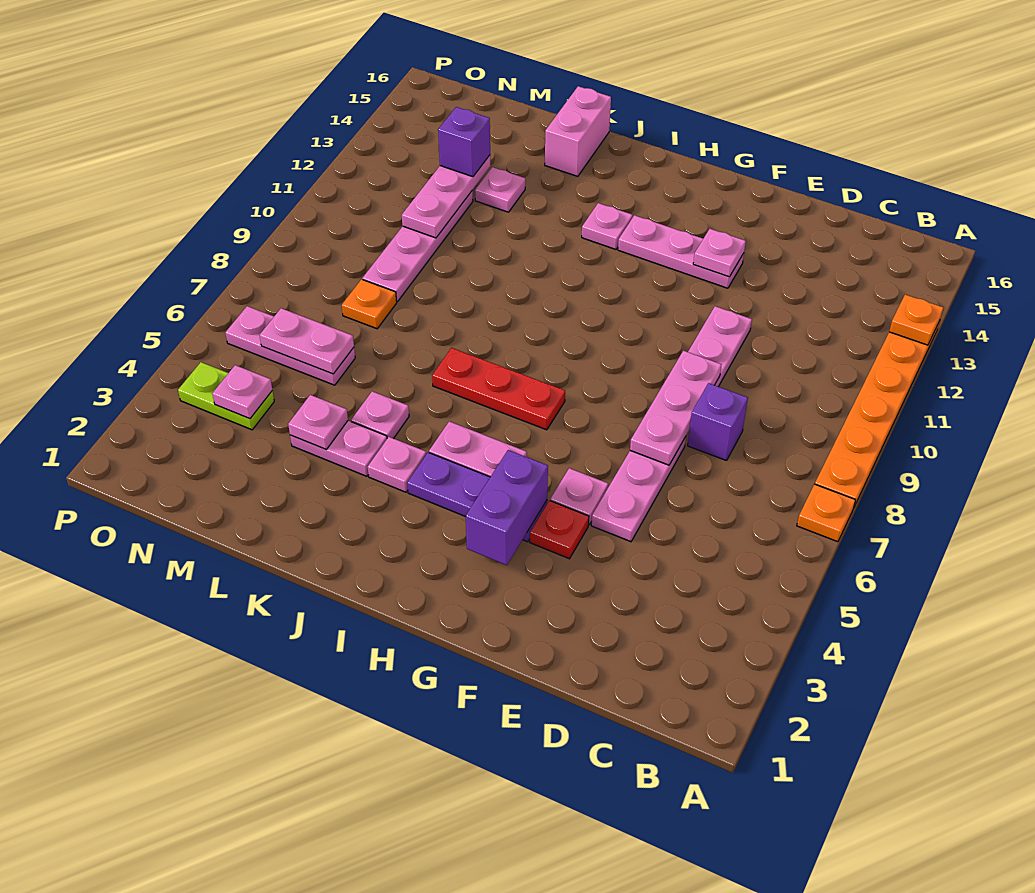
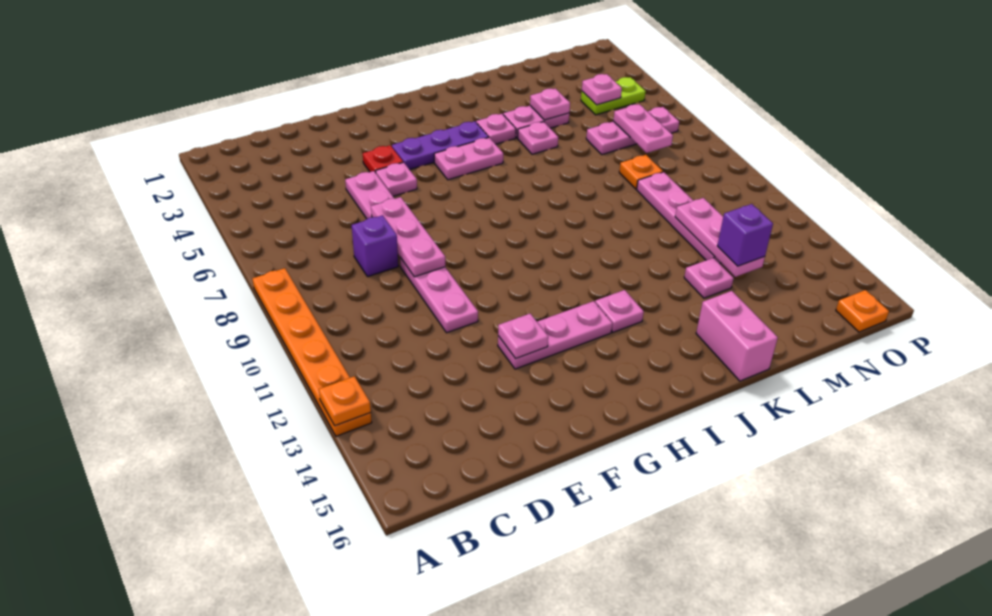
orange plate A7 level 1 -> orange plate O16 level 1
purple brick G3:G4 level 2 -> none
red plate H7:J7 level 1 -> none
pink plate M6:N6 level 2 -> pink plate N6:N7 level 2

